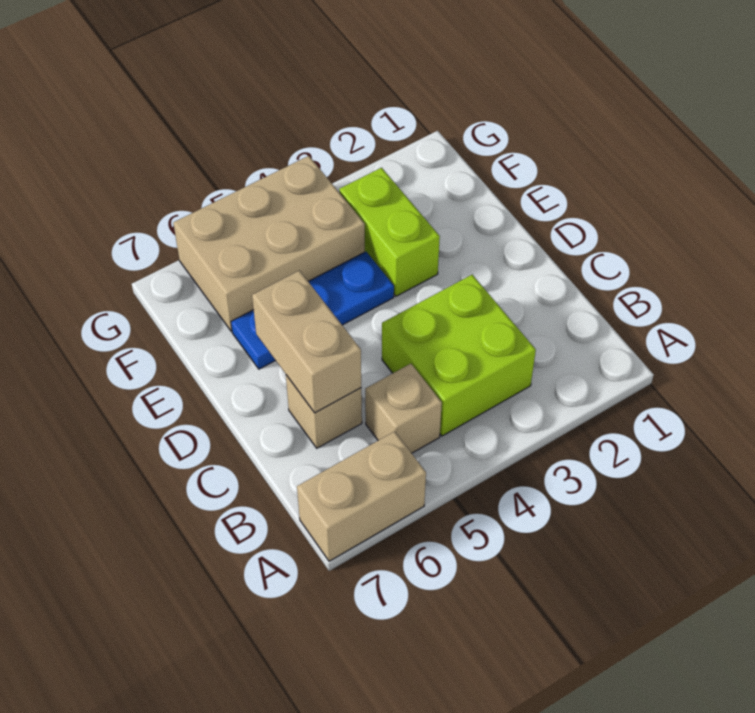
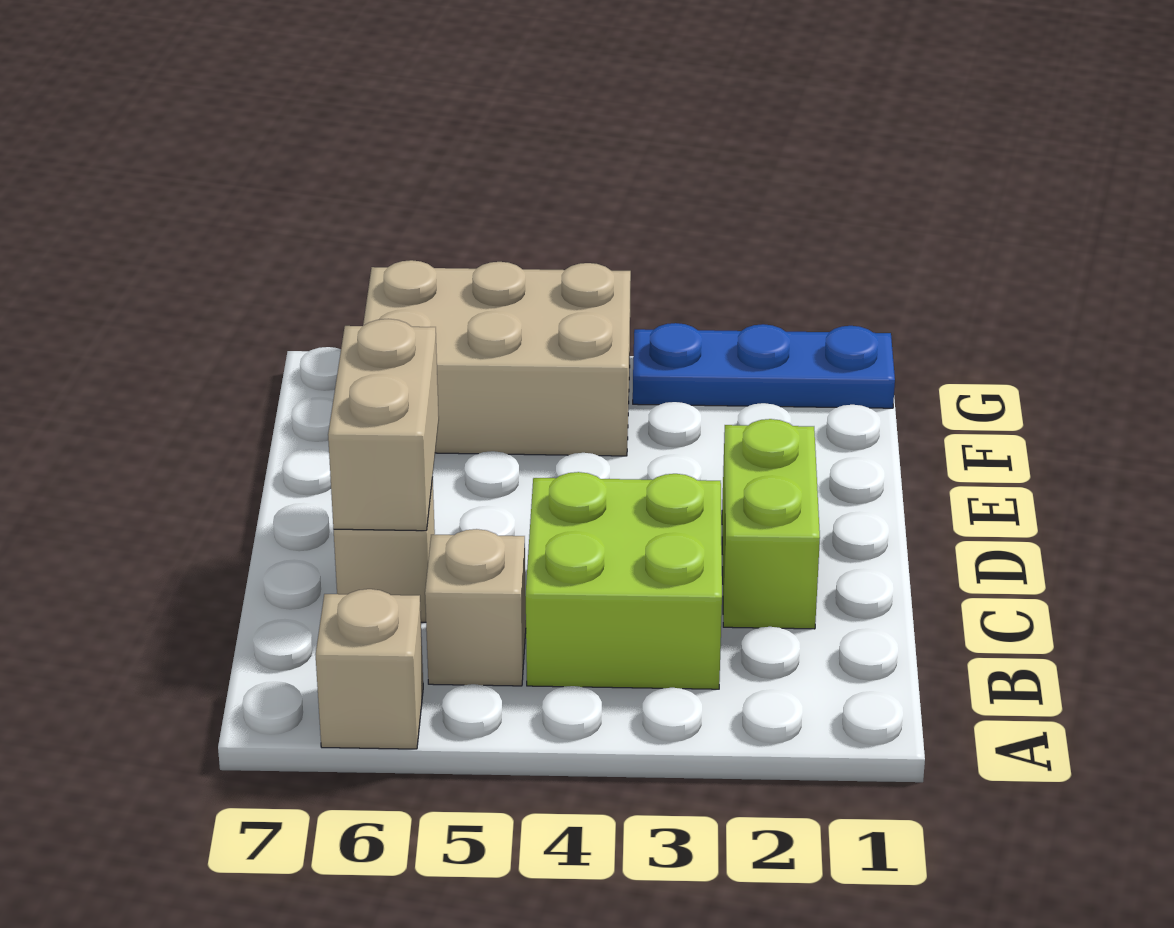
tan brick A6:A7 level 1 -> tan brick A6 level 1
lime brick E3:F3 level 1 -> lime brick C2:D2 level 1
blue plate E4:E6 level 1 -> blue plate G1:G3 level 1

